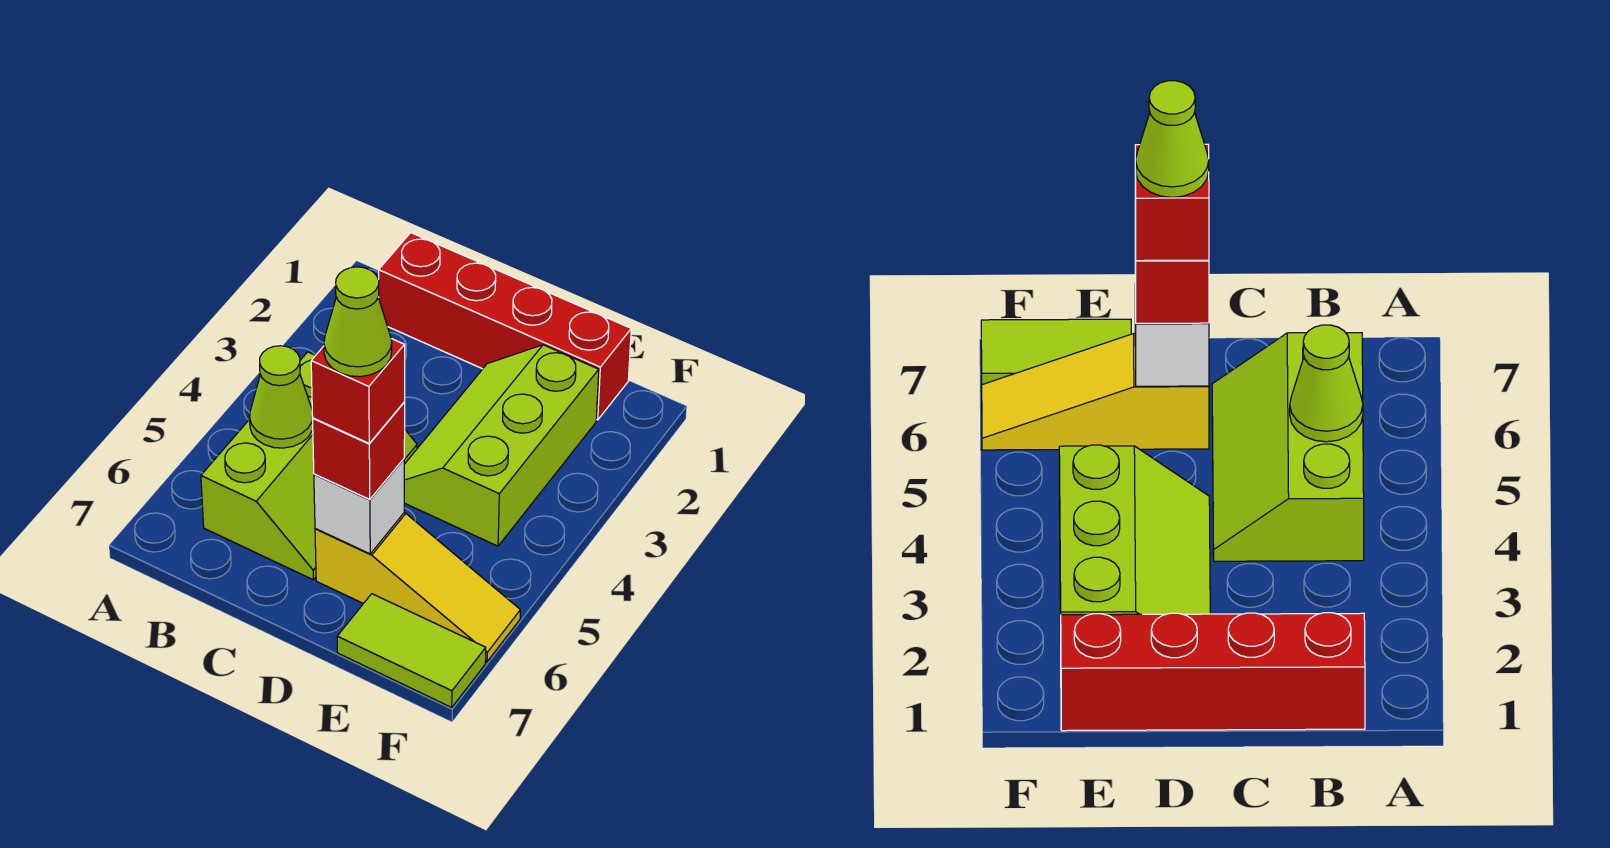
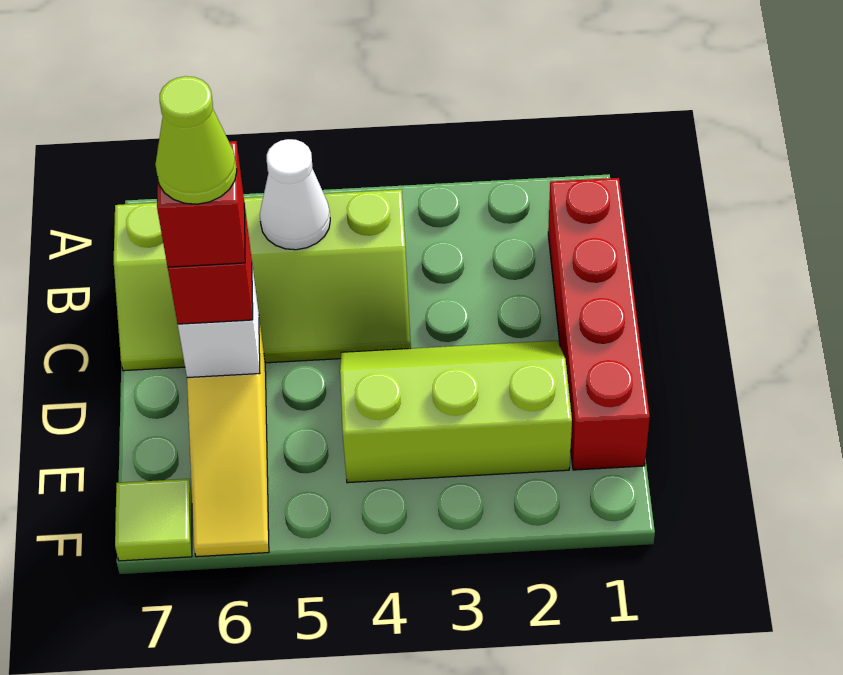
lime slope B4:C6 level 1 top B -> lime slope B4:C7 level 1 top B
lime cone B5 level 2 -> white cone B5 level 2
lime tile E7:F7 level 1 -> lime tile F7 level 1

